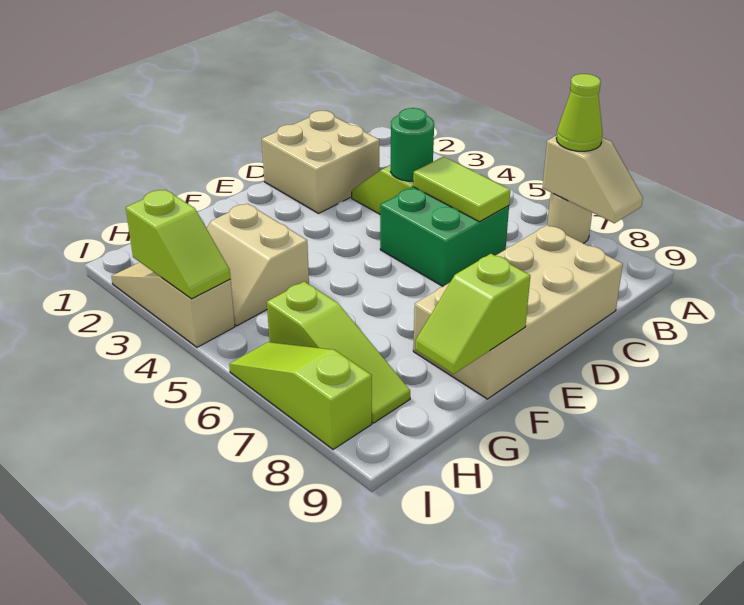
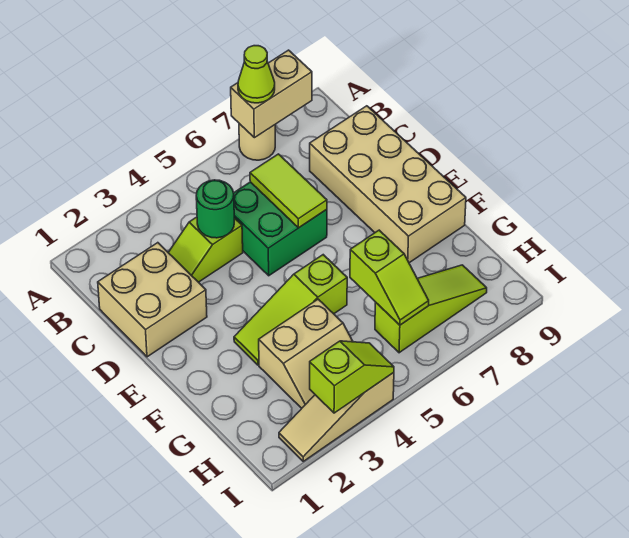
tan slope A7:A8 level 2 top 7 -> tan brick A7:A8 level 2
lime tile C5:C6 level 2 -> lime tile C6:D6 level 2
lime slope F9:G9 level 2 top F -> lime slope G6:H6 level 2 top G
lime slope I6:I8 level 1 top 8 -> lime slope F3:F5 level 1 top 5

